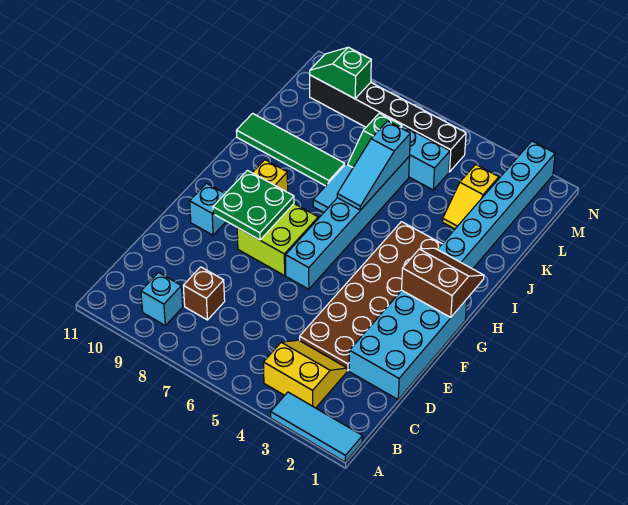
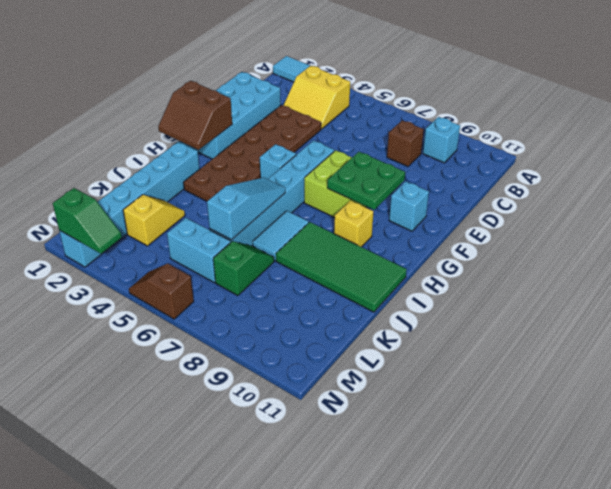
none -> cyan brick G5 level 1
green tile J8:J11 level 1 -> green tile I8:J11 level 1
black brick M5:M10 level 1 -> none
green slope M9:M10 level 2 top 9 -> green slope N2:N3 level 2 top 2
none -> brown slope N5:N6 level 1 top 6

